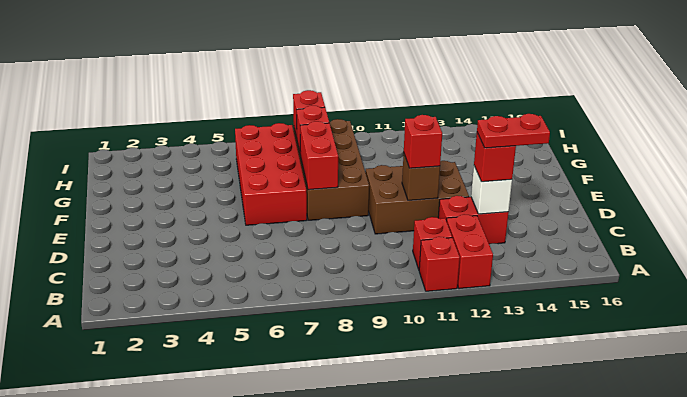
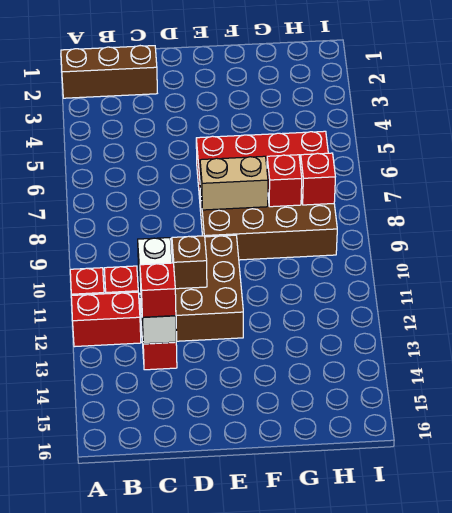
none -> brown brick A2:C2 level 1
white brick C13 level 2 -> white brick C11:C13 level 2
red plate C13:C14 level 4 -> none
red brick D11 level 3 -> none
red brick E8:F8 level 2 -> tan brick E8:F8 level 2

